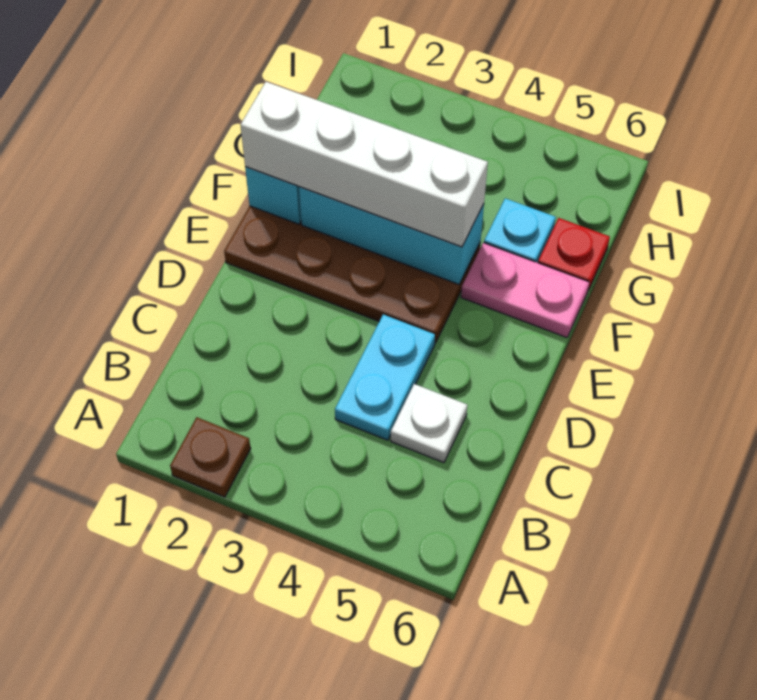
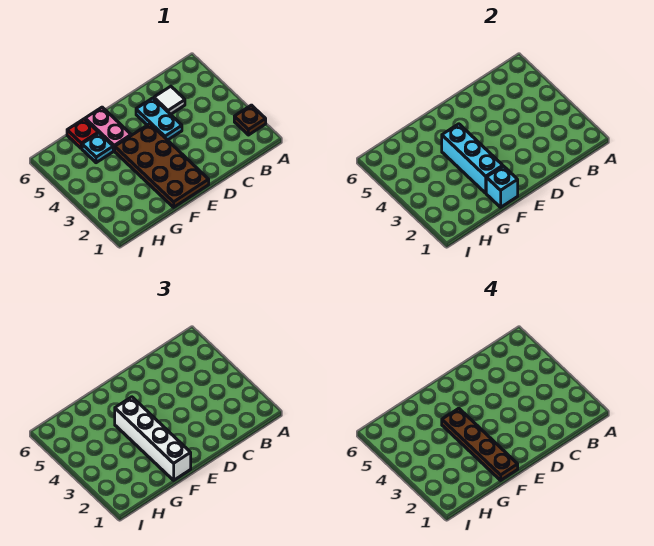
cyan plate C4:D4 level 1 -> cyan plate D4:D5 level 1
white plate C5 level 1 -> white tile C5 level 1
none -> brown plate F1:F4 level 4

